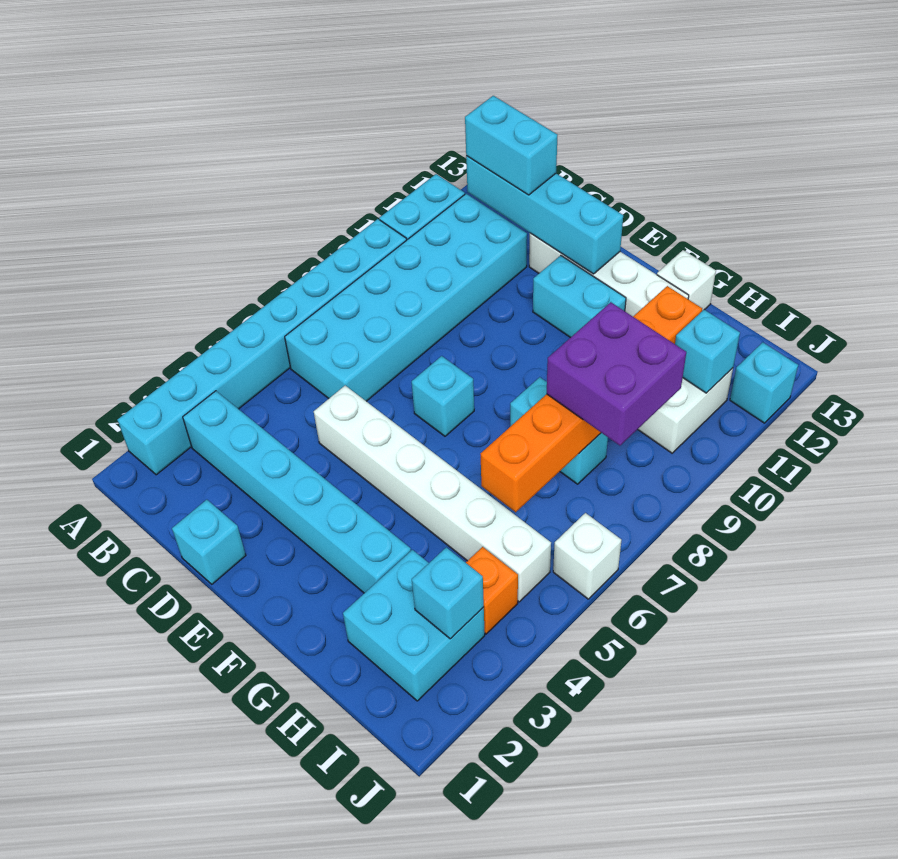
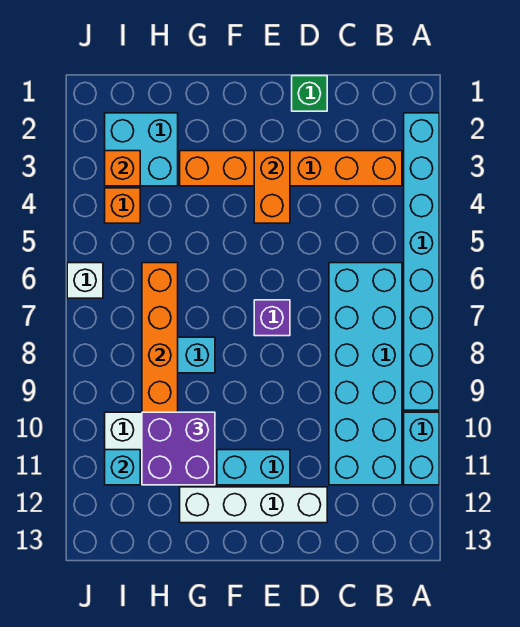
cyan brick B3:G3 level 1 -> orange brick B3:G3 level 1
cyan brick B12:E12 level 2 -> none
cyan brick B12:C12 level 3 -> none
cyan brick D1 level 1 -> green brick D1 level 1
white brick D5:I5 level 1 -> none
none -> orange brick E3:E4 level 2
cyan brick E7 level 1 -> purple brick E7 level 1
white brick G13 level 1 -> none
purple brick H8:I9 level 3 -> purple brick G10:H11 level 3
cyan brick I3 level 2 -> orange brick I3 level 2
cyan brick J12 level 1 -> none

